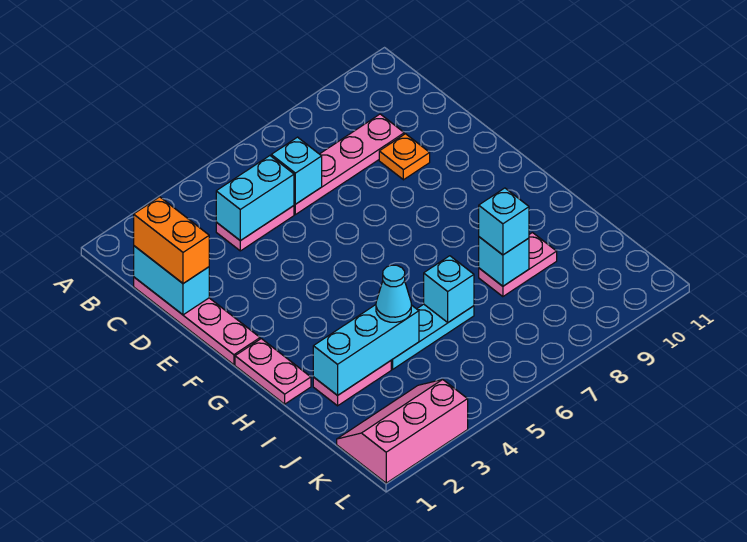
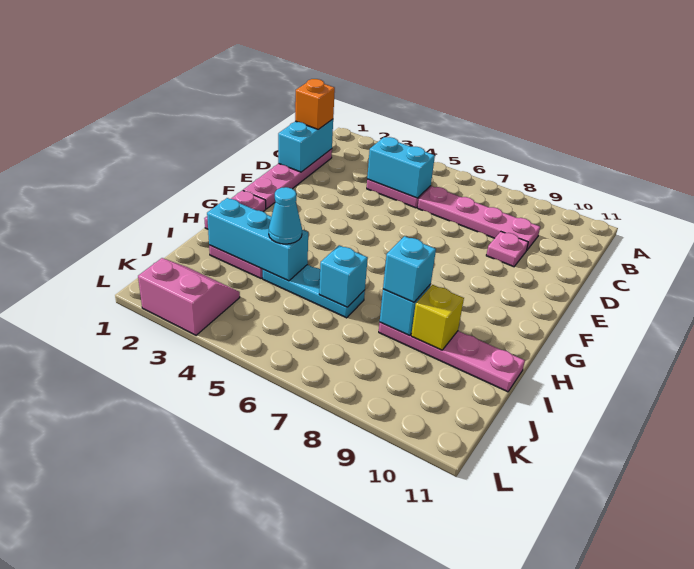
orange brick C1:D1 level 3 -> orange brick C1 level 3
cyan brick C6 level 2 -> none
orange plate D9 level 1 -> pink plate D9 level 1
pink plate I8:I9 level 1 -> pink plate I8:I11 level 1
none -> yellow brick I9 level 2
pink slope K1:L3 level 1 top L -> pink slope K2:L3 level 1 top L

